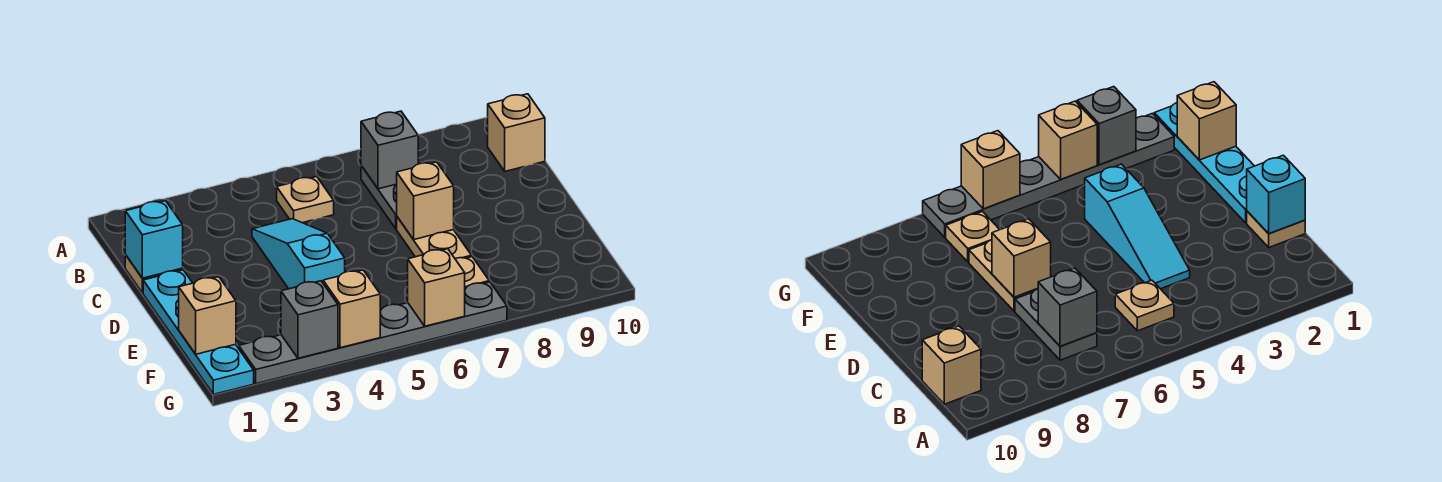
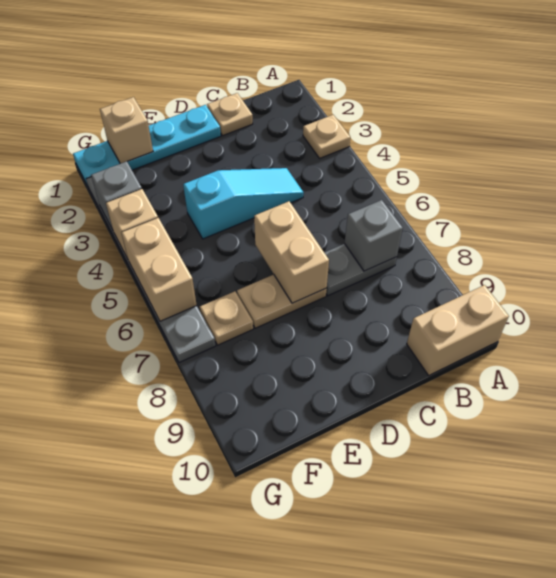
tan plate B5 level 1 -> tan plate A3 level 1
tan brick B10 level 1 -> tan brick A10:B10 level 1
cyan brick C1 level 2 -> none
tan brick D7 level 2 -> tan brick D6:D7 level 2
tan brick G6 level 2 -> tan brick G5:G6 level 2

